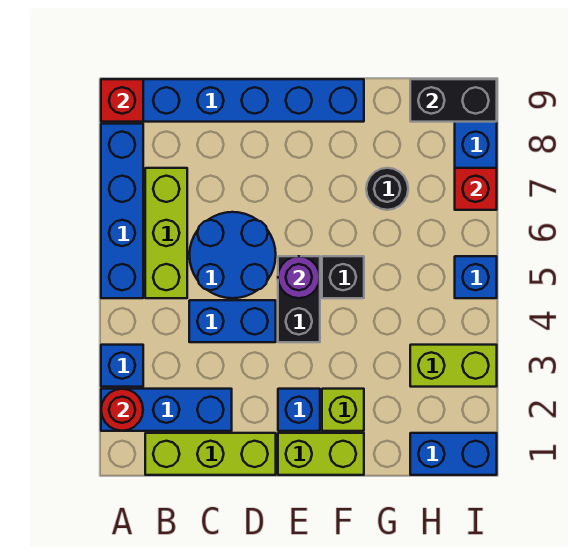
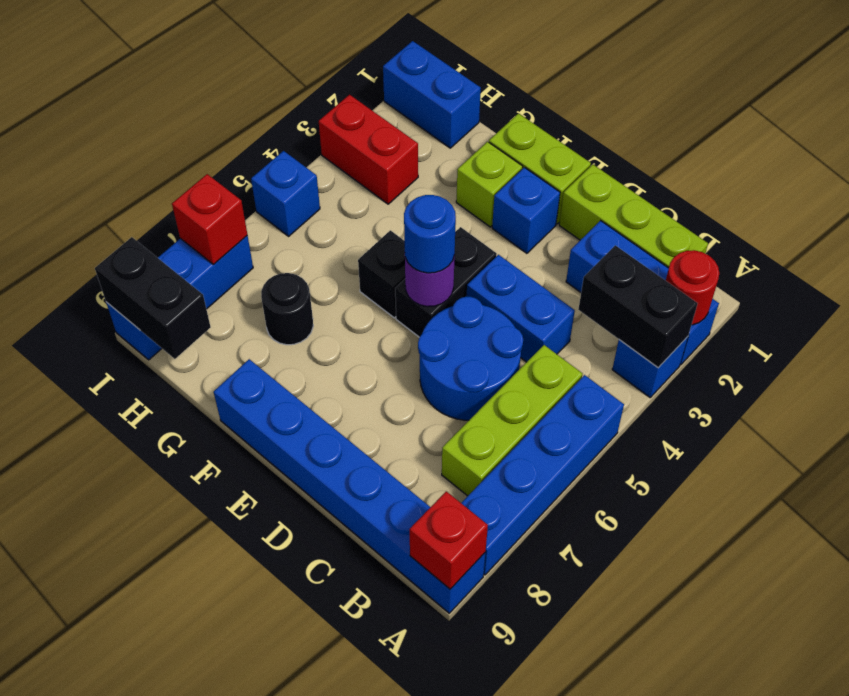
none -> black brick A3:B3 level 2
none -> blue round brick E5 level 3
lime brick H3:I3 level 1 -> red brick H3:I3 level 1

